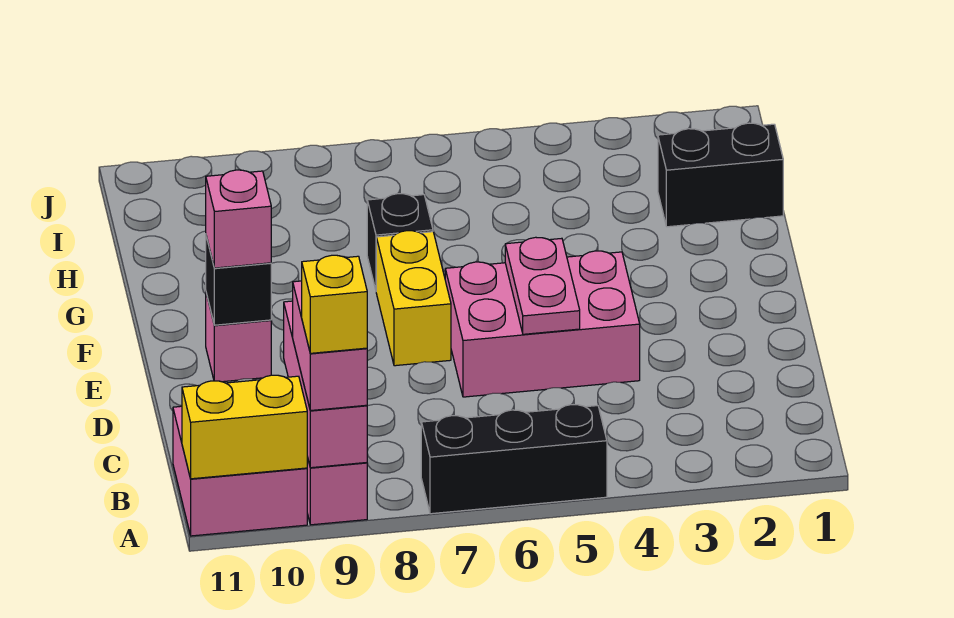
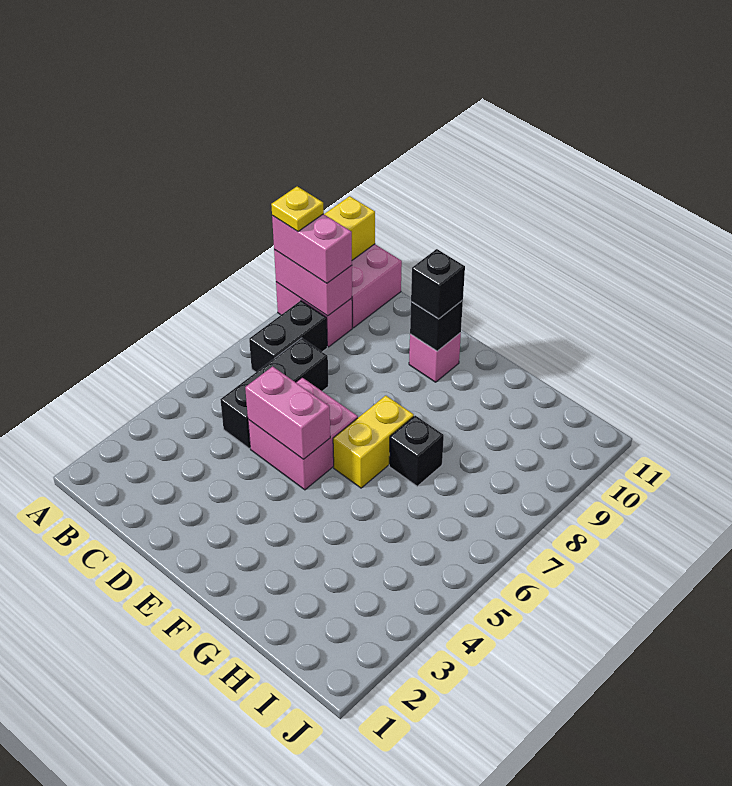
black brick A5:A7 level 1 -> black brick C5:C7 level 1
pink brick A9:C9 level 2 -> pink brick A9:B9 level 2
yellow brick A9 level 4 -> yellow plate A9 level 4
pink brick D4:E6 level 1 -> pink brick D5:E6 level 1
pink plate D5:E5 level 2 -> pink brick D5:E5 level 2
yellow brick E7:F7 level 1 -> yellow brick F6:F7 level 1
pink brick E10 level 3 -> black brick E10 level 3
black brick H1:H2 level 1 -> black brick B7:B8 level 1

